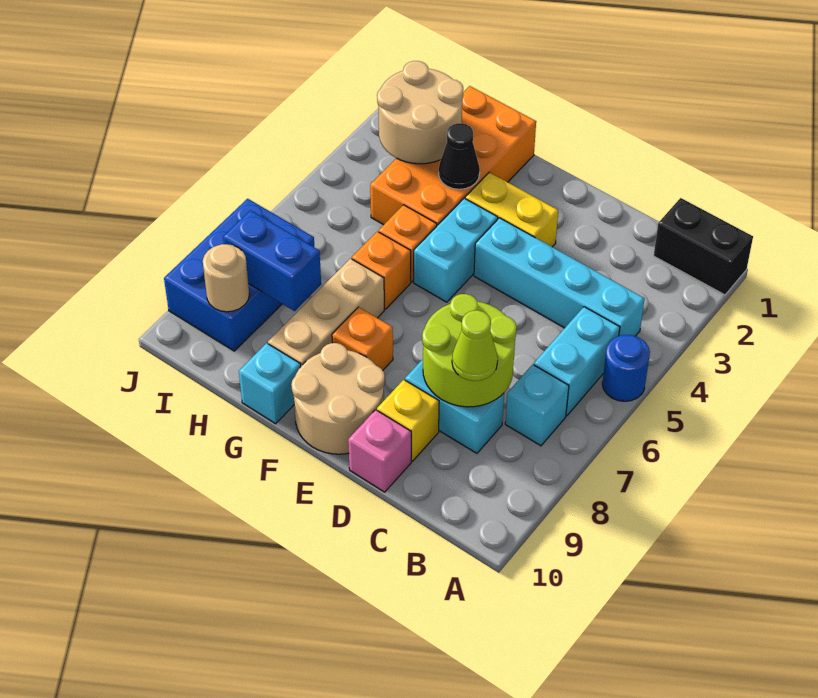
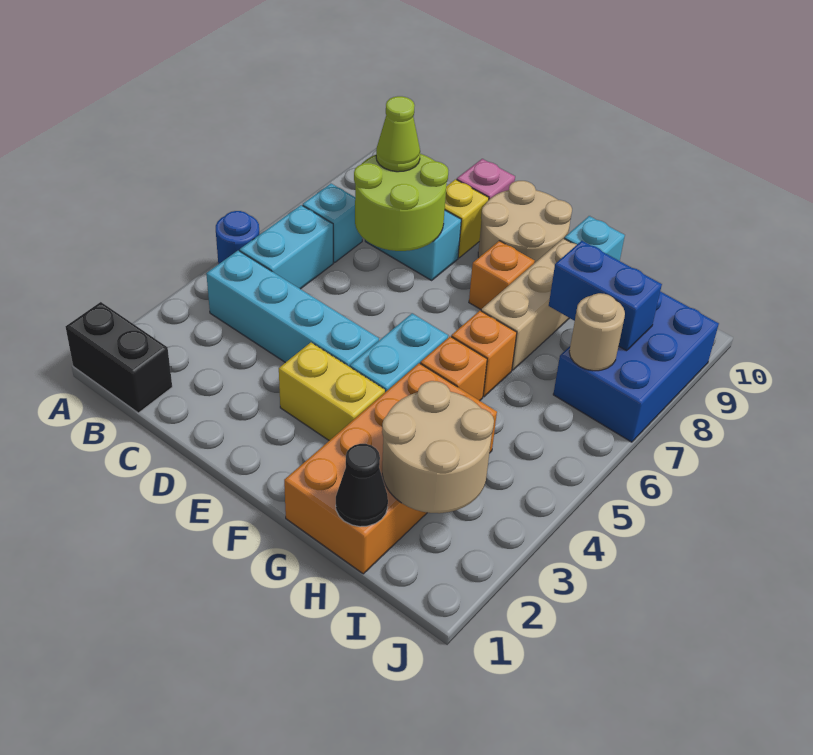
black cone G3 level 2 -> black cone H1 level 2
tan round brick I9 level 2 -> tan round brick I7 level 2

